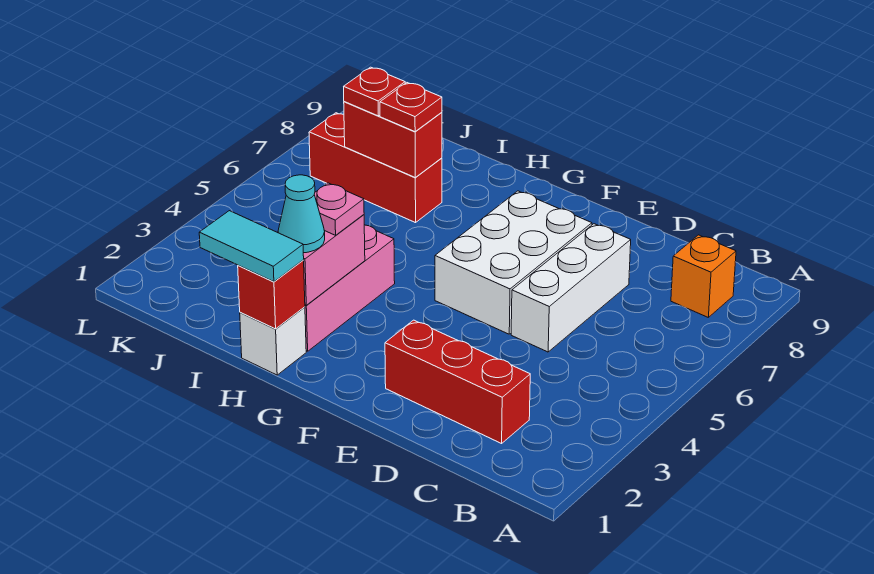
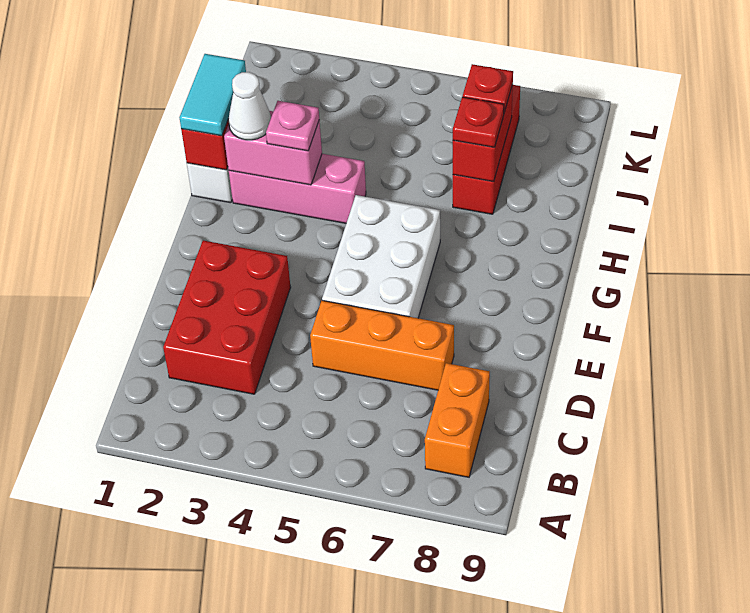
orange brick B8 level 1 -> orange brick B8:C8 level 1
red brick C2:E2 level 1 -> red brick C2:E3 level 1
white brick D5:D7 level 1 -> orange brick D5:D7 level 1
white brick E5:F7 level 1 -> white brick E5:G6 level 1
cyan cone H2 level 3 -> white cone H2 level 3

